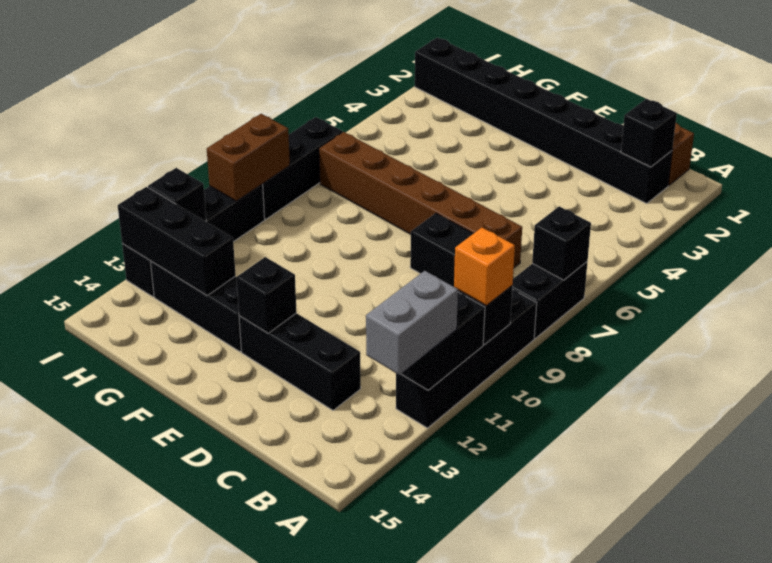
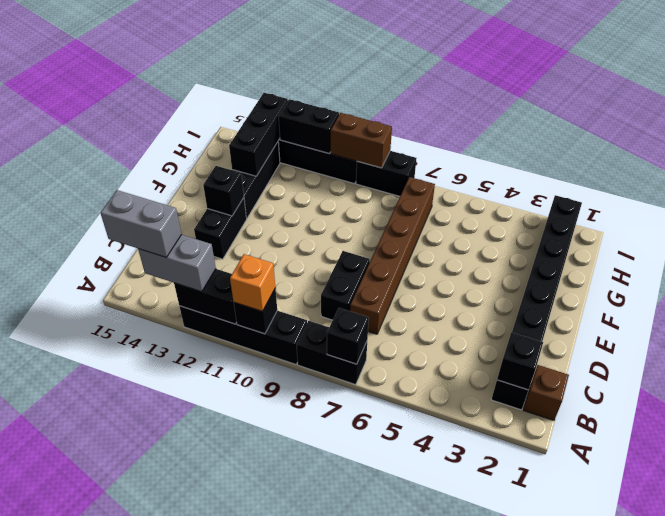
none -> grey brick A13:A14 level 4
black brick C13:E13 level 1 -> black brick D13:E13 level 1
black brick I7:I9 level 1 -> black brick I8:I9 level 1
black brick I12 level 2 -> black brick I11:I12 level 2

